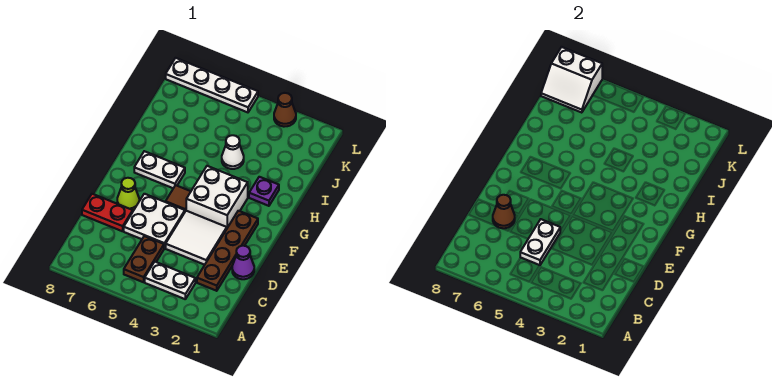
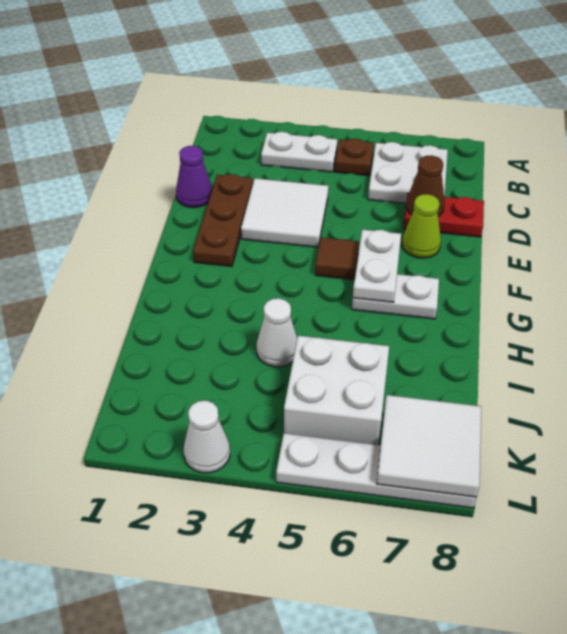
brown plate B5:C5 level 1 -> brown plate B5 level 1
brown plate C2:F2 level 1 -> brown plate D2:F2 level 1
white plate C5:D5 level 2 -> white plate F6:G6 level 2
white plate D5:E6 level 1 -> white plate B6:C7 level 1
white brick F3:G4 level 1 -> white brick J5:K6 level 1
purple plate H2 level 1 -> none
white slope K7:L8 level 2 top L -> white tile K7:L8 level 2
brown cone L3 level 1 -> white cone L3 level 1

